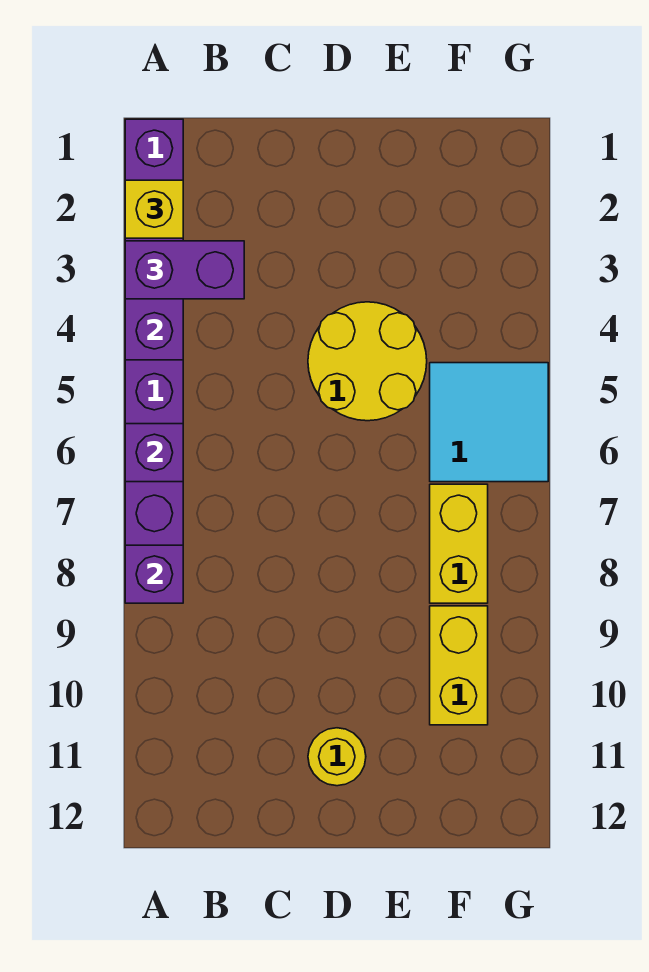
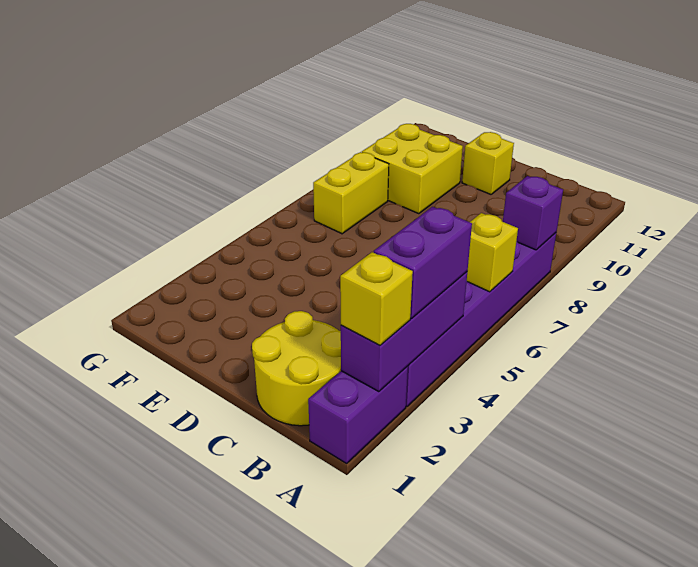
purple brick A3:B3 level 3 -> purple brick A3:A4 level 3
purple brick A6 level 2 -> yellow brick A6 level 2
yellow round brick D4:E5 level 1 -> yellow round brick B1:C2 level 1
yellow round brick D11 level 1 -> yellow brick D11 level 1
cyan tile F5:G6 level 1 -> none
yellow brick F9:F10 level 1 -> yellow brick E9:F10 level 1

